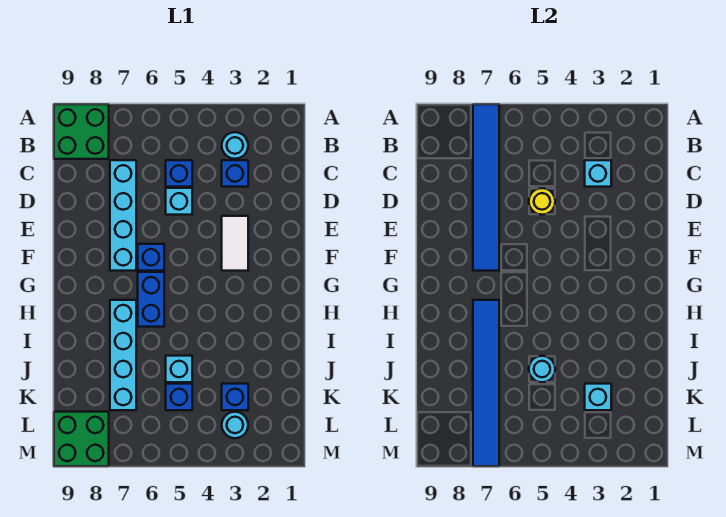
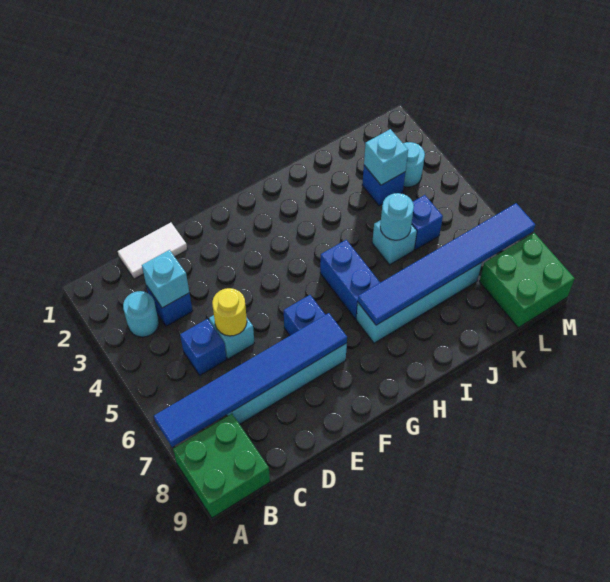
white tile E3:F3 level 1 -> white tile C1:D1 level 1
blue brick G6:H6 level 1 -> blue brick H5:H6 level 1

